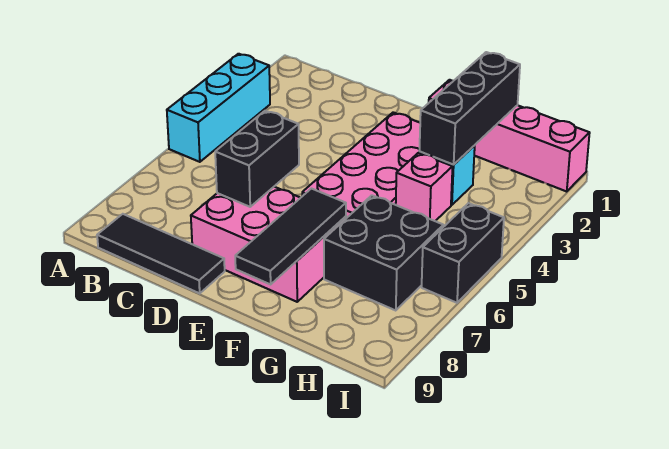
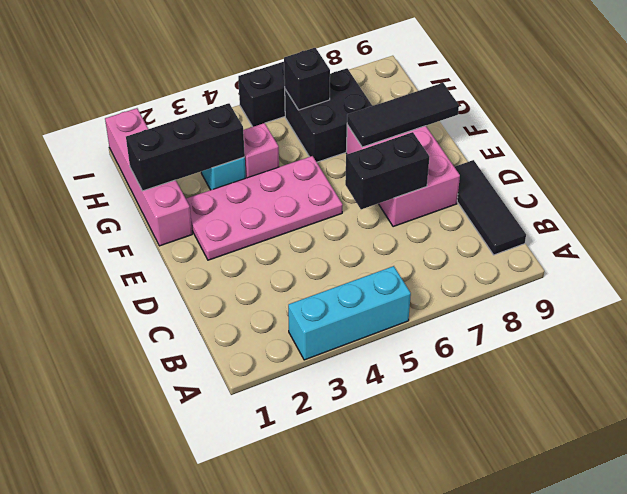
none -> black brick H6 level 2

